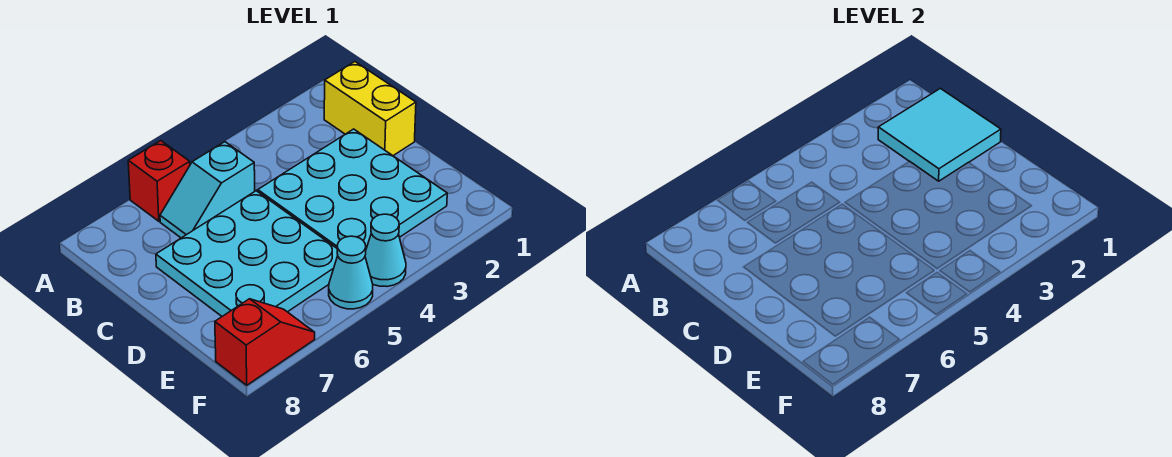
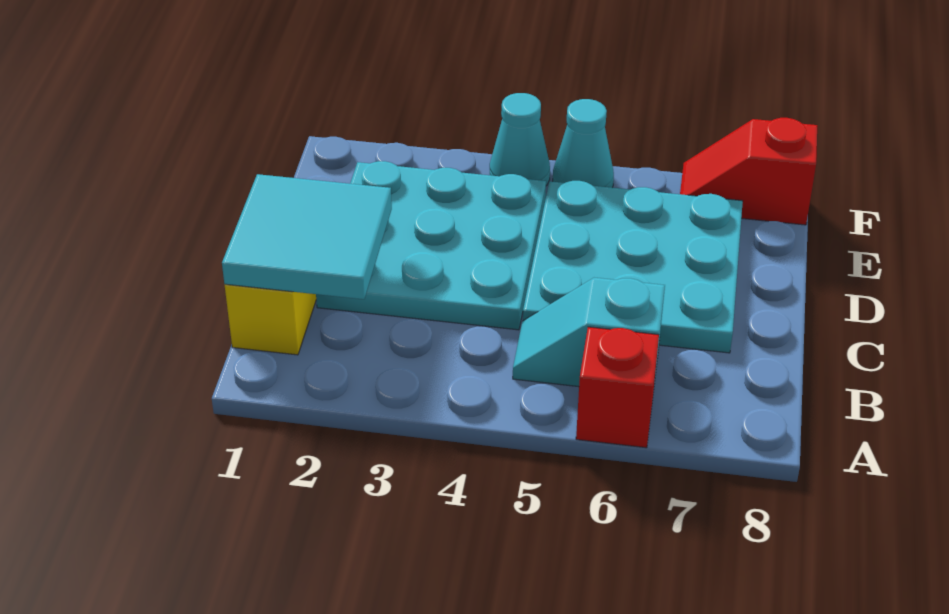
cyan slope B5:B6 level 1 top 5 -> cyan slope B5:B6 level 1 top 6

